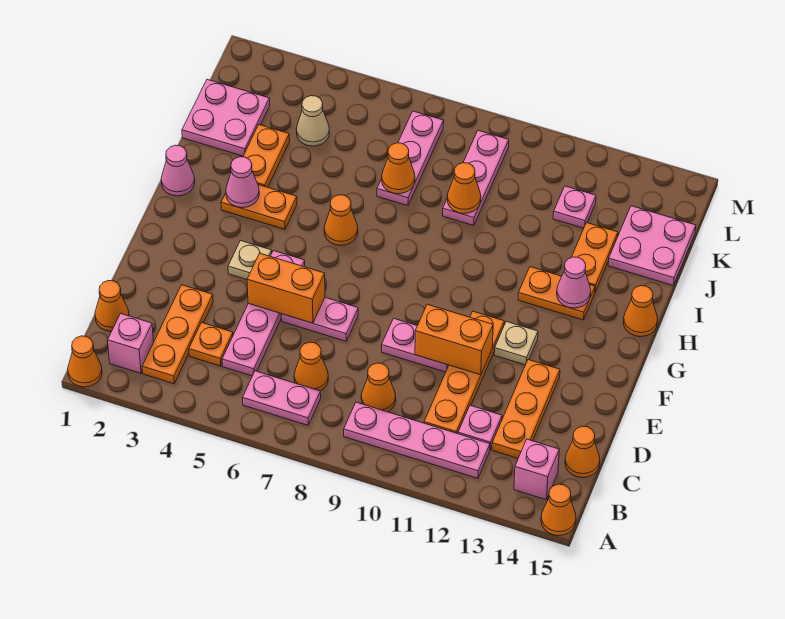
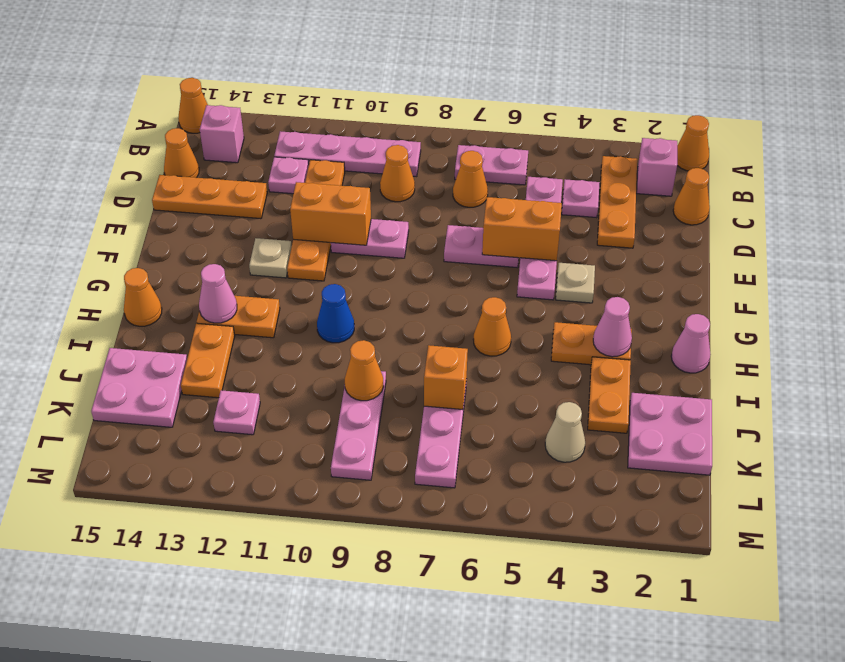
orange plate C4 level 1 -> pink plate C4 level 1
orange plate C13:E13 level 1 -> orange plate D13:D15 level 1
none -> blue cone H10 level 1
orange cone J7 level 2 -> orange brick J7 level 2

